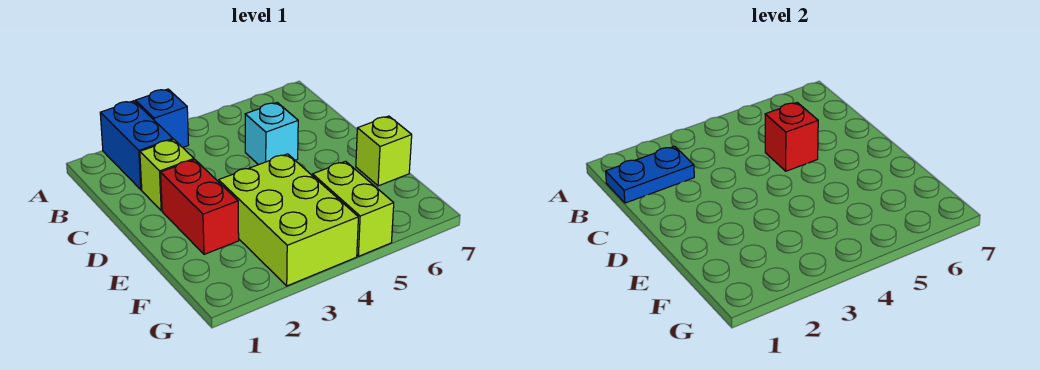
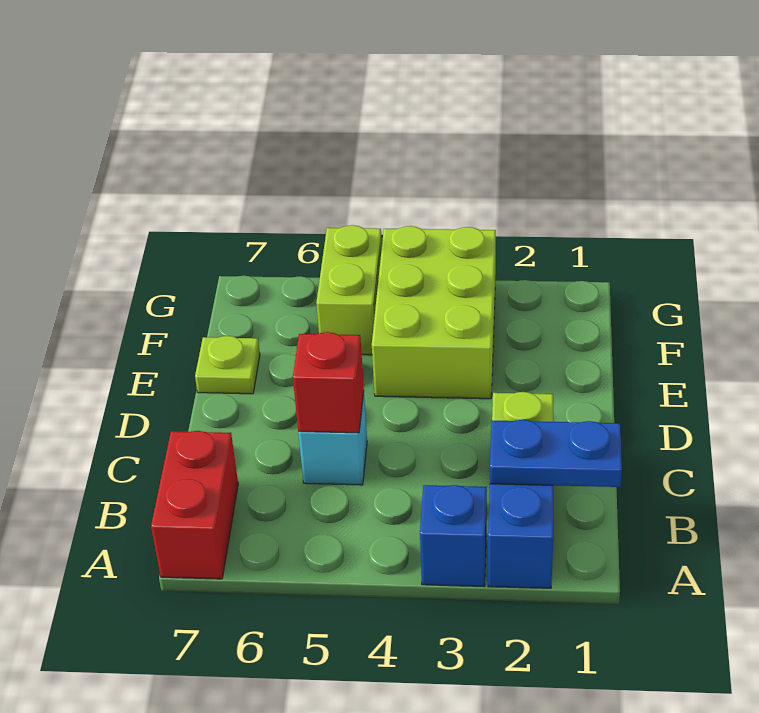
red brick D2:E2 level 1 -> red brick A7:B7 level 1
lime brick E7 level 1 -> lime plate E7 level 1

